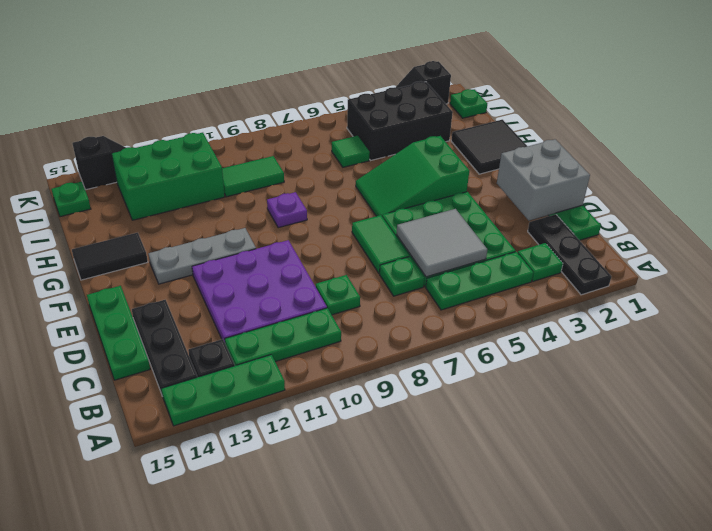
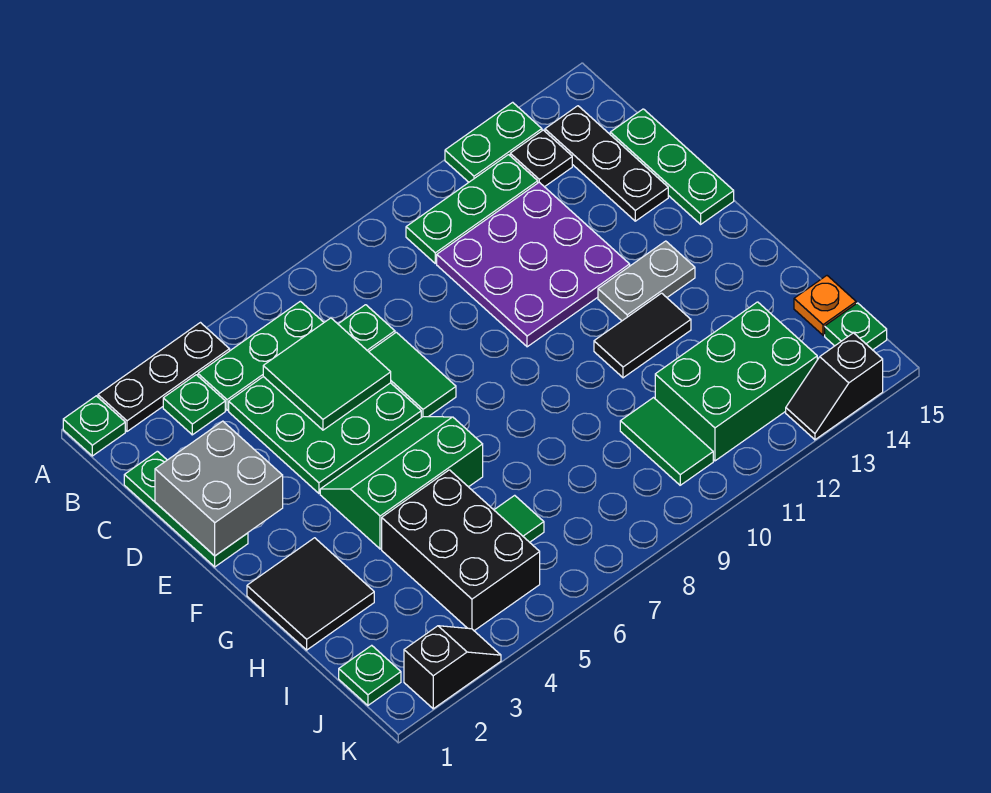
black plate A2:C2 level 1 -> black plate A2:A4 level 1
green plate A12:A14 level 1 -> green plate A12:A13 level 1
grey tile C5:D6 level 2 -> green tile C5:D6 level 2
green plate C9 level 1 -> green plate A1 level 1
green slope F4:G6 level 1 top 4 -> green slope F4:G6 level 1 top G
grey plate F11:F13 level 1 -> grey plate F12:F13 level 1
purple plate G9 level 1 -> none
black tile G14:G15 level 1 -> black tile G11:G12 level 1
black brick I3:J5 level 1 -> black brick H4:J5 level 1
green tile I9:I10 level 1 -> green tile I10:J10 level 1
none -> orange plate I15 level 1

